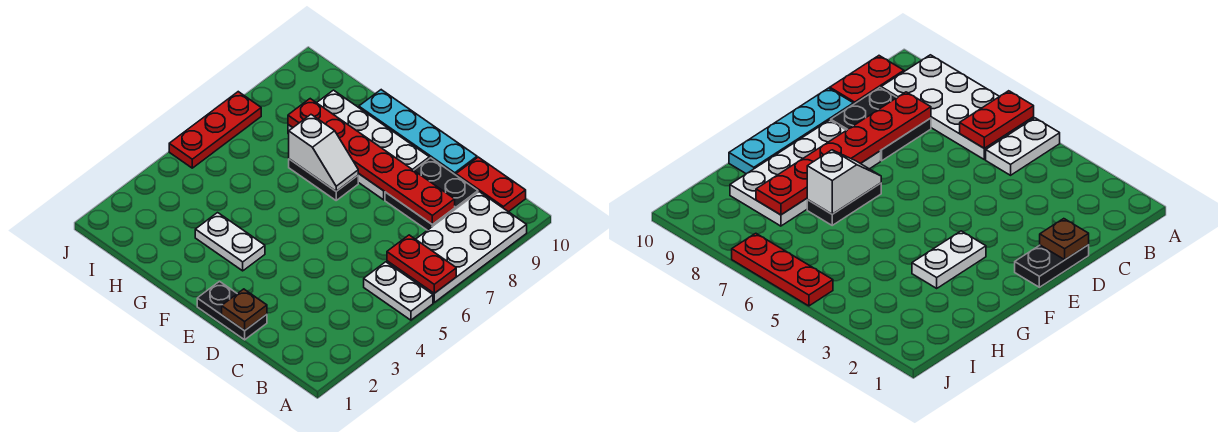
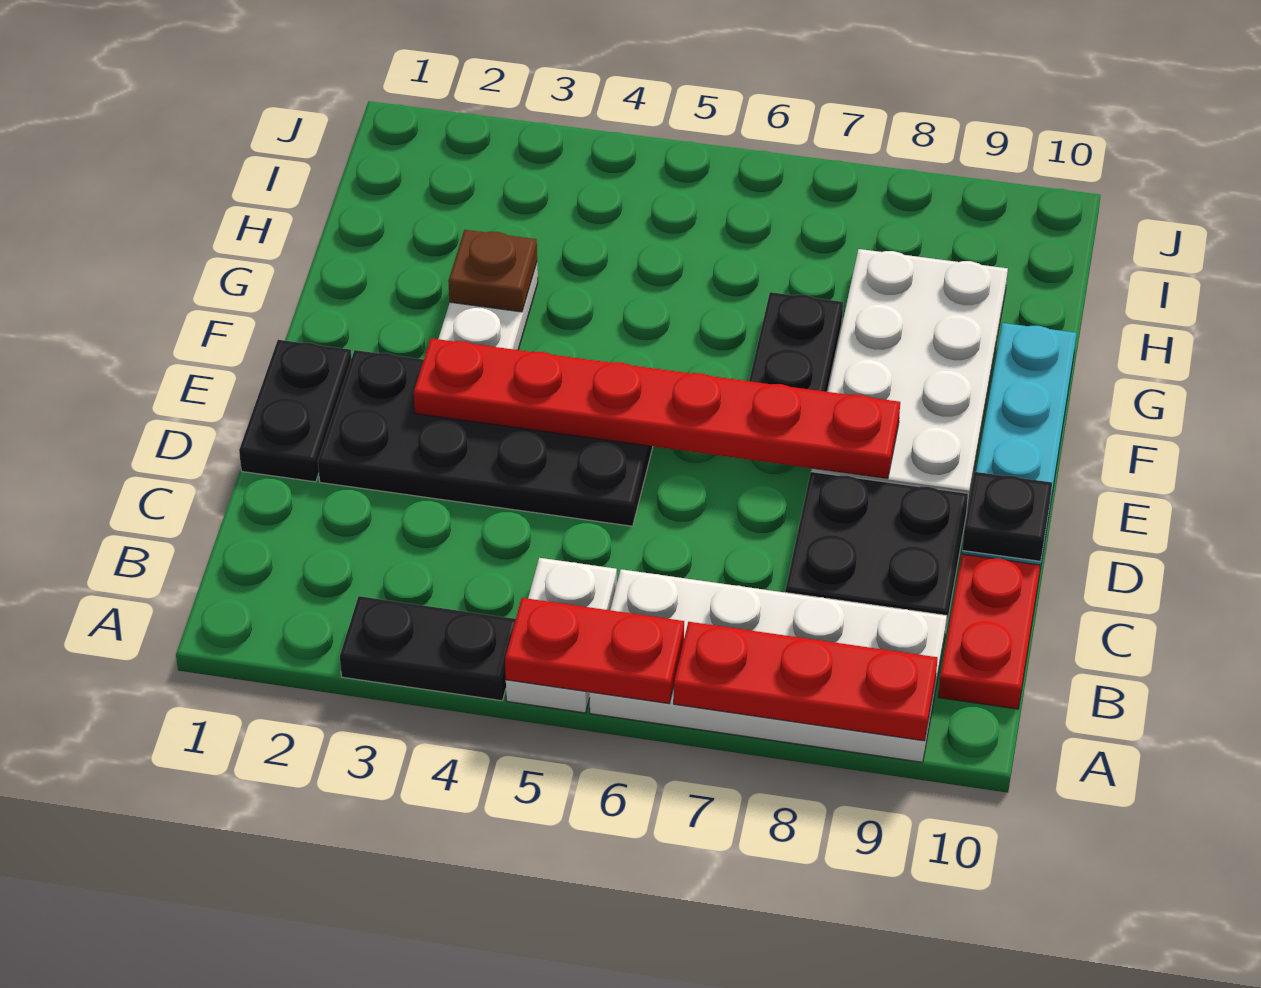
none -> black plate A3:A4 level 1
red plate A6:B6 level 2 -> red plate A5:A6 level 2
red plate C8:H8 level 2 -> red plate E3:E8 level 2
brown plate D1 level 2 -> brown plate G3 level 2
none -> black plate D2:E5 level 1
none -> black plate D10 level 2
white slope F7:G7 level 2 top G -> none
red plate J5:J7 level 1 -> red plate A7:A9 level 2

